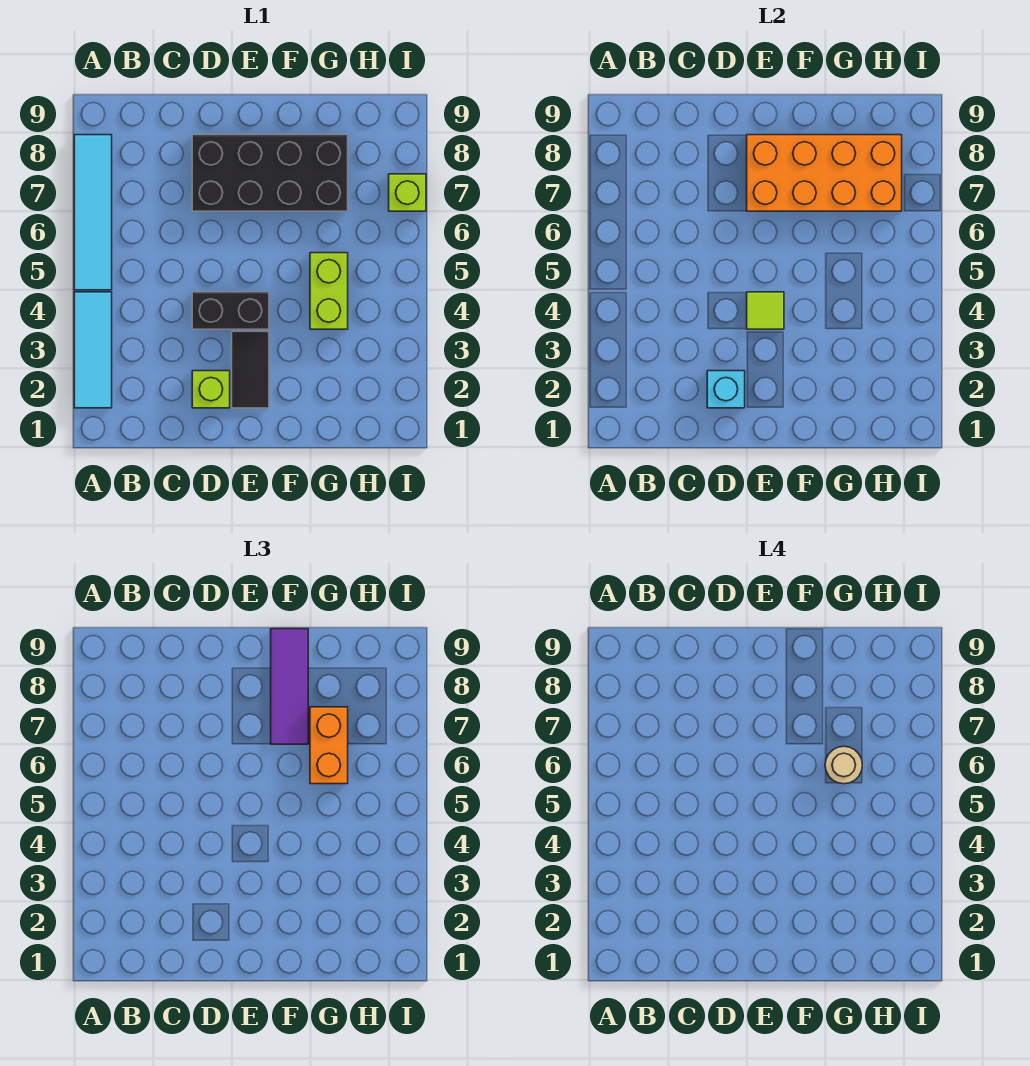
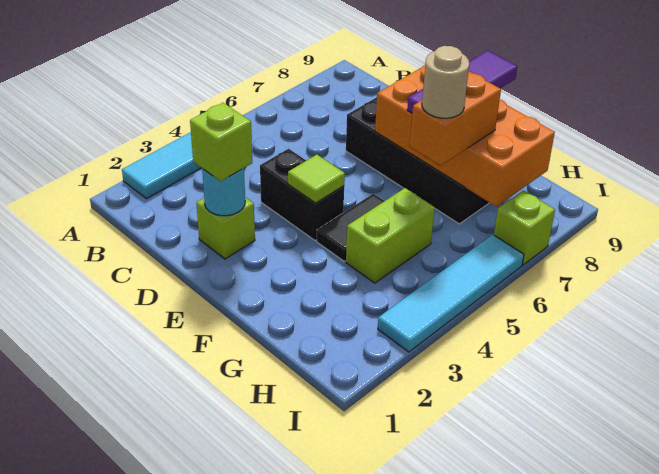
cyan tile A5:A8 level 1 -> cyan tile I3:I6 level 1
cyan brick D2 level 2 -> cyan round brick D2 level 2
none -> lime brick D2 level 3
black tile E2:E3 level 1 -> black tile F4:F5 level 1

